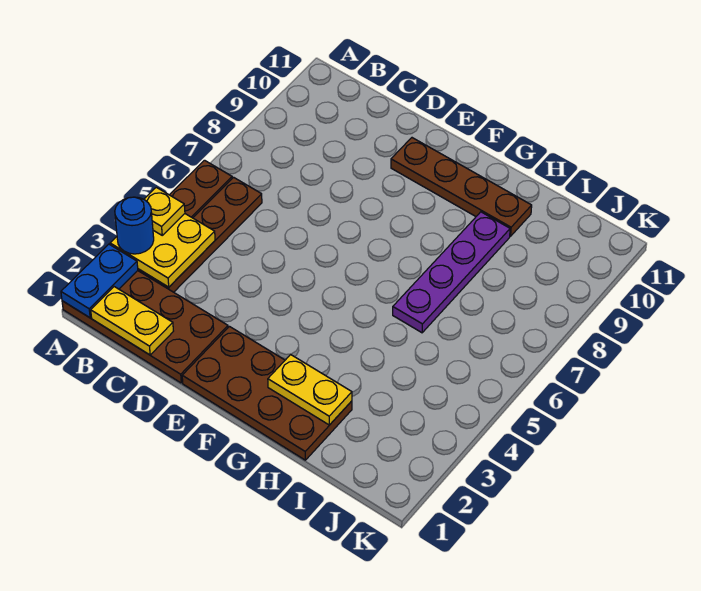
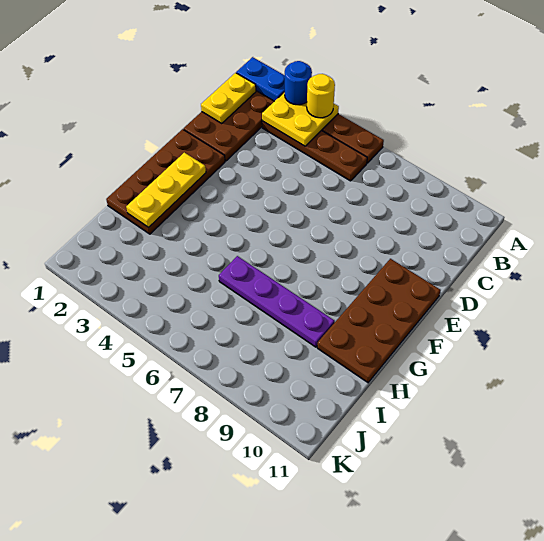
yellow plate A4 level 3 -> yellow round brick A4 level 3
brown plate E10:H10 level 1 -> brown plate E10:H11 level 1
yellow plate G2:H2 level 2 -> yellow plate F2:H2 level 2

